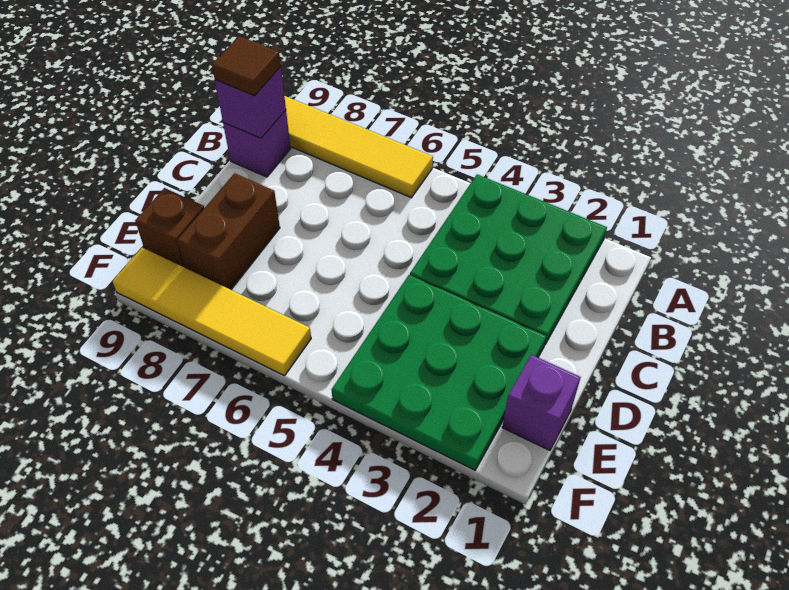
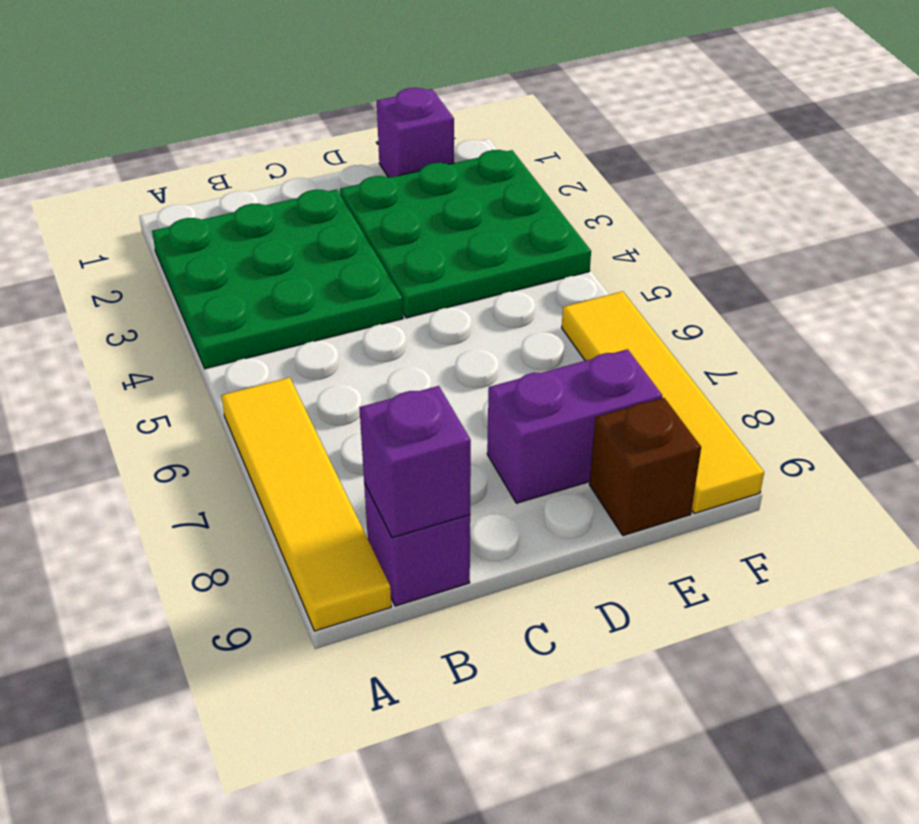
brown tile B9 level 3 -> none
brown brick D8:E8 level 1 -> purple brick D8:E8 level 1

